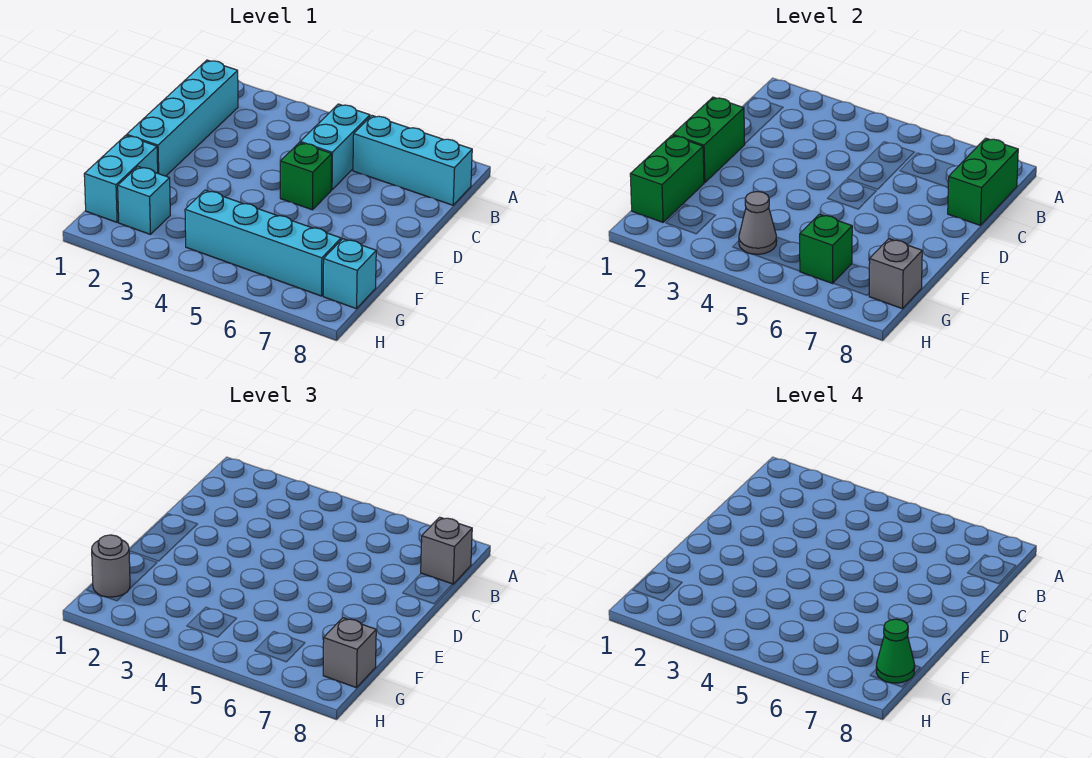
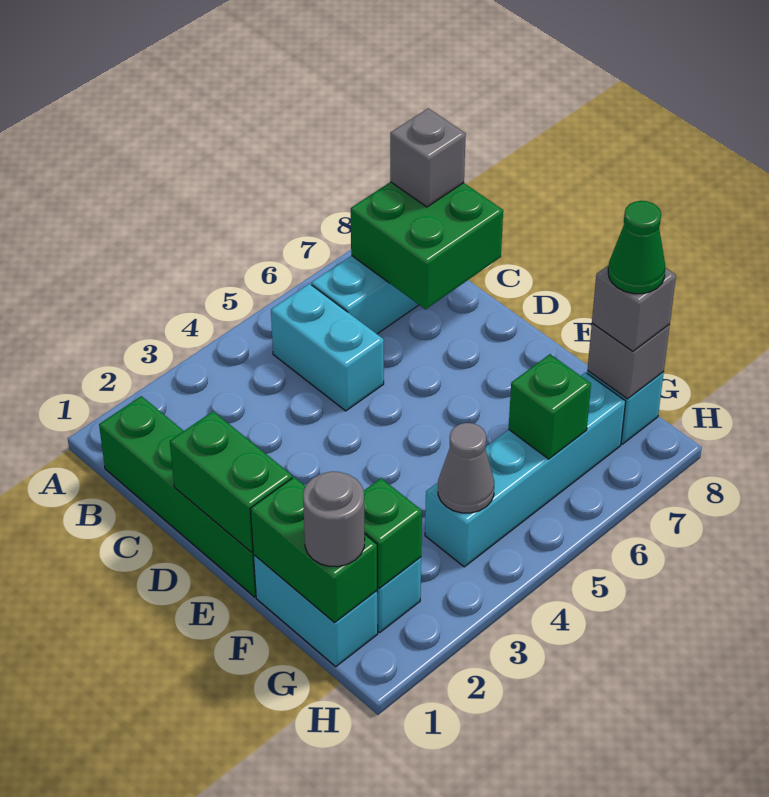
cyan brick B1:E1 level 1 -> green brick B1:E1 level 1
green brick B8:C8 level 2 -> green brick B7:C8 level 2
green brick D5 level 1 -> green brick G2 level 2

